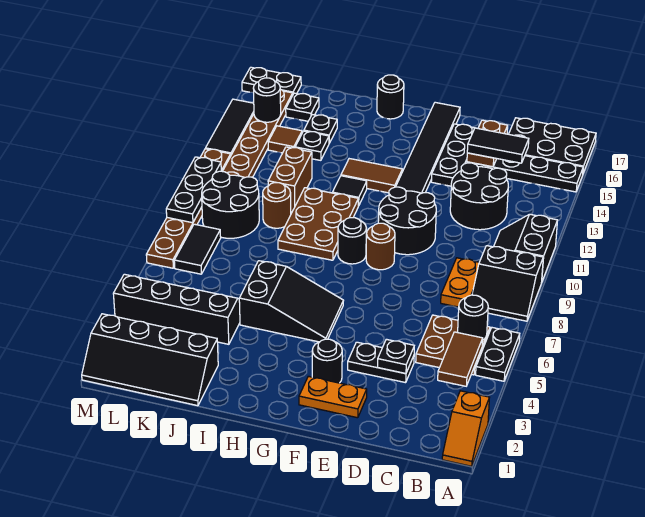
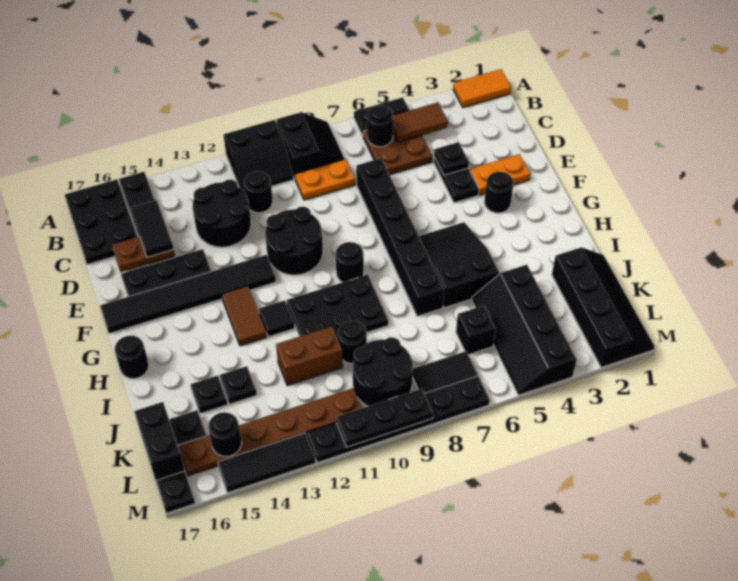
orange slope A1:A2 level 1 top 2 -> orange tile A1:A2 level 1
none -> black round brick C11 level 1
none -> black brick D7:I7 level 1
orange plate E2:F2 level 1 -> orange plate E2:E3 level 1
brown round brick F9 level 1 -> none
brown plate H9:I11 level 1 -> black plate H9:I11 level 1
brown round brick J10 level 1 -> black round brick J10 level 1
none -> black brick K6 level 1
brown tile K14 level 1 -> none
none -> black brick K17:L17 level 2
brown plate M7:M12 level 1 -> black plate M7:M12 level 1

